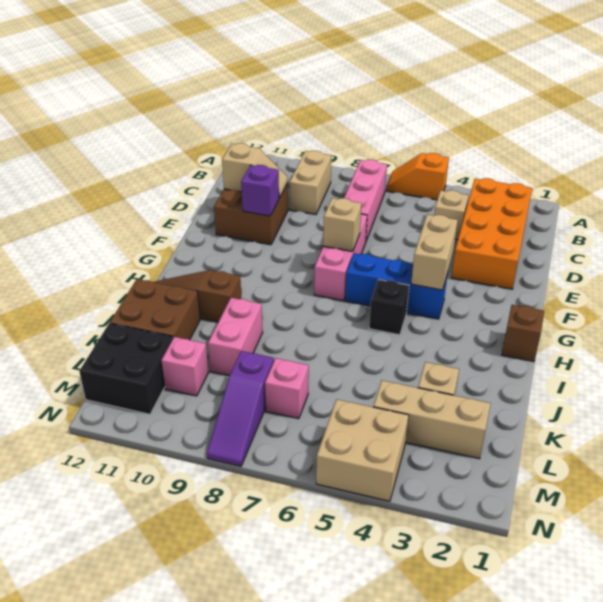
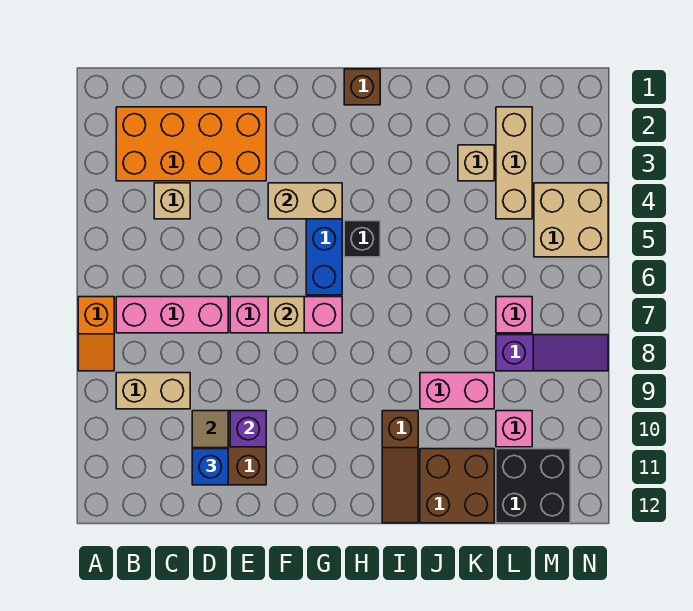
orange slope A5:A6 level 1 top 5 -> orange slope A7:A8 level 1 top 7
none -> blue brick D11 level 3

